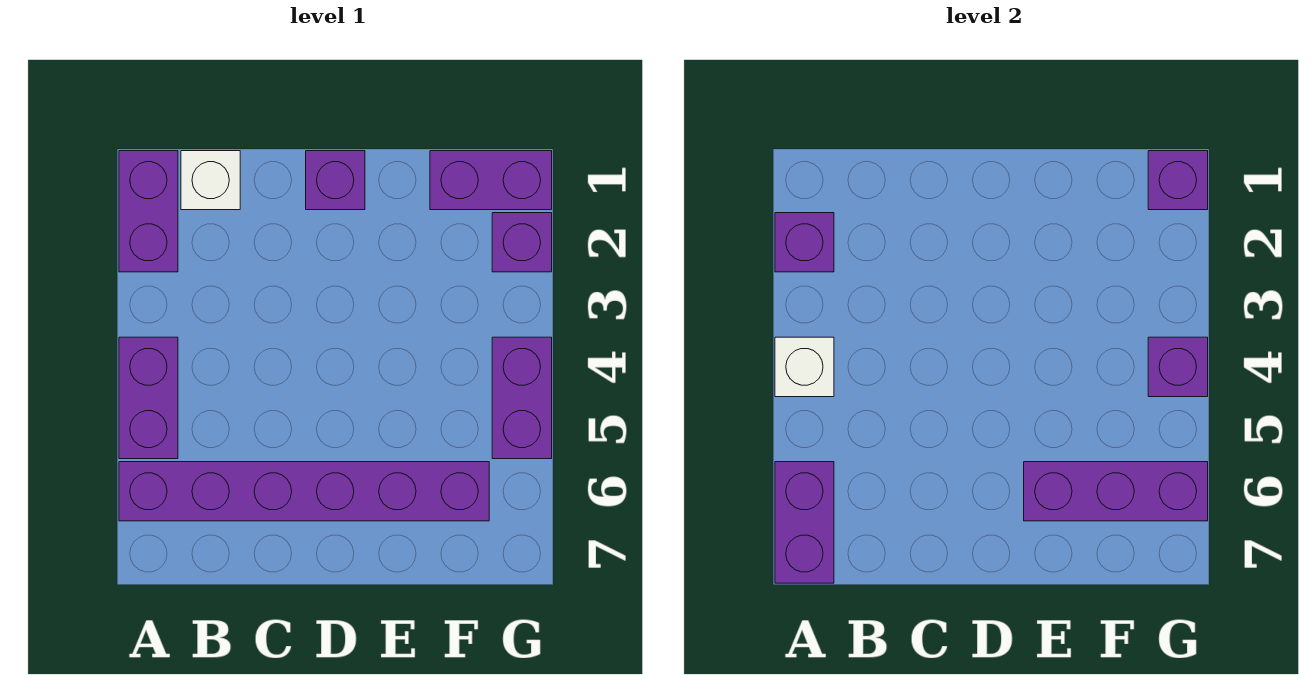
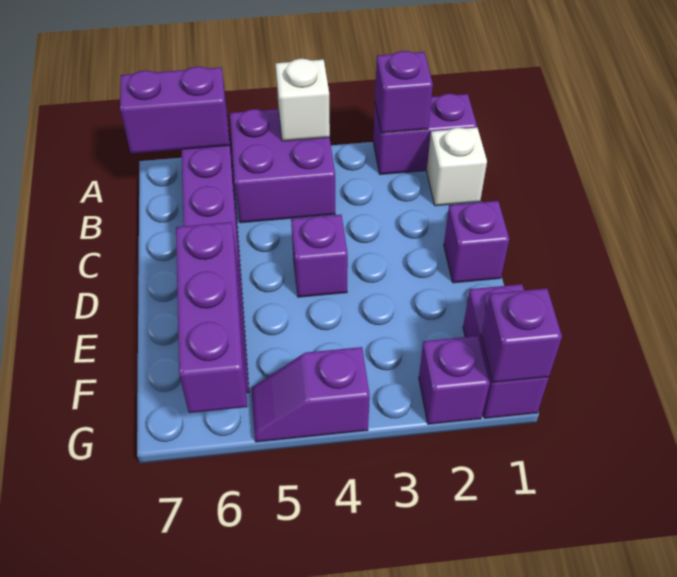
purple brick A4:A5 level 1 -> purple brick A4:B5 level 1
purple brick G4:G5 level 1 -> purple slope G4:G5 level 1 top 4
purple brick G4 level 2 -> purple brick D4 level 1

